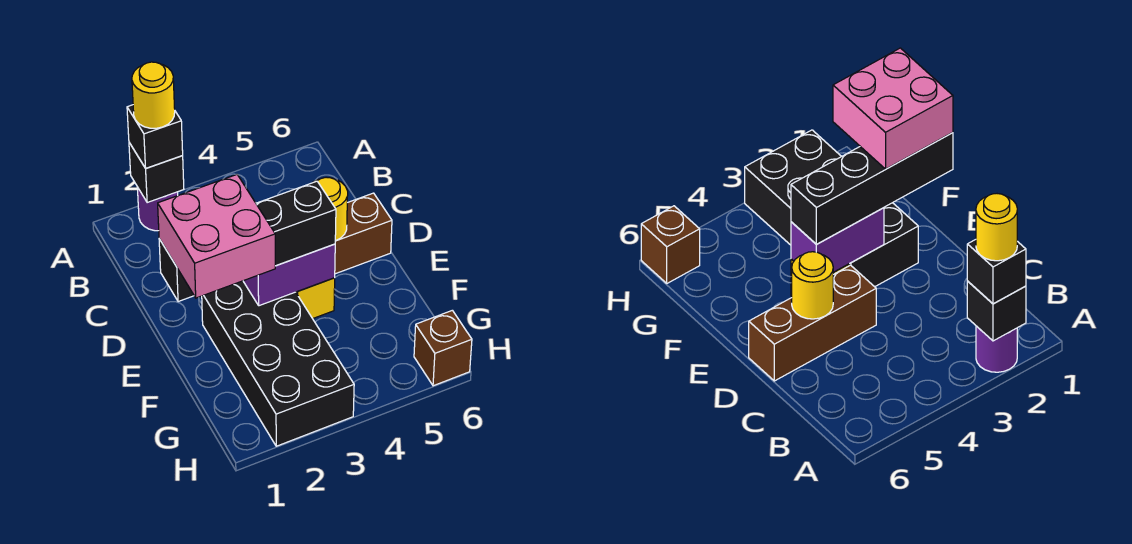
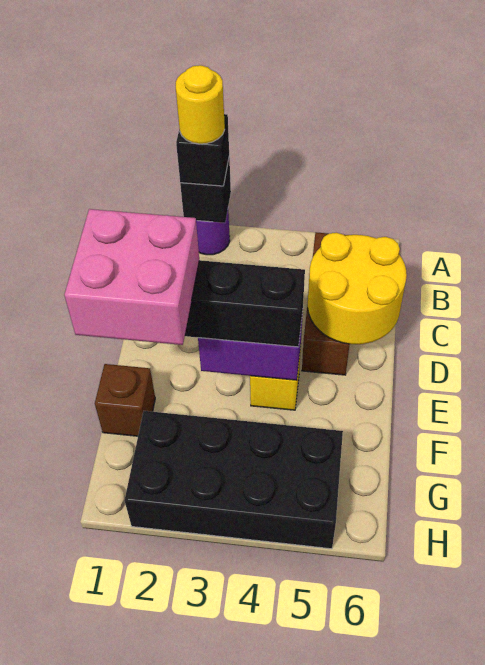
brown brick D4:D6 level 1 -> brown brick B5:D5 level 1
yellow round brick D5 level 2 -> yellow round brick C5:D6 level 2
black brick E2:H3 level 1 -> black brick G2:H5 level 1
brown brick H6 level 1 -> brown brick F1 level 1

